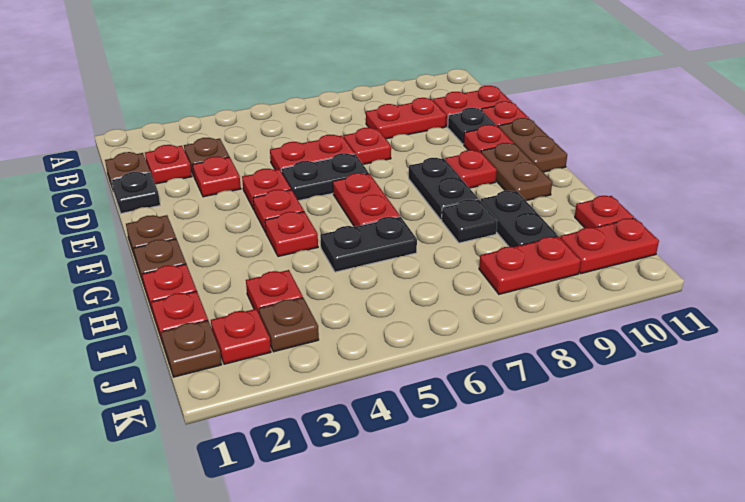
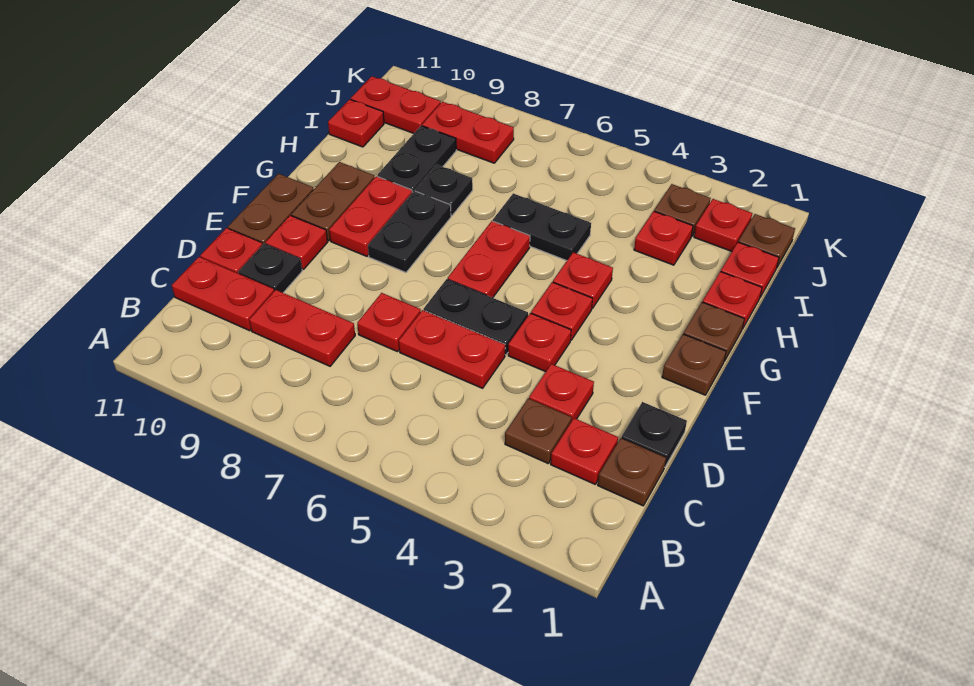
red plate F9 level 1 -> red plate F9:G9 level 1

